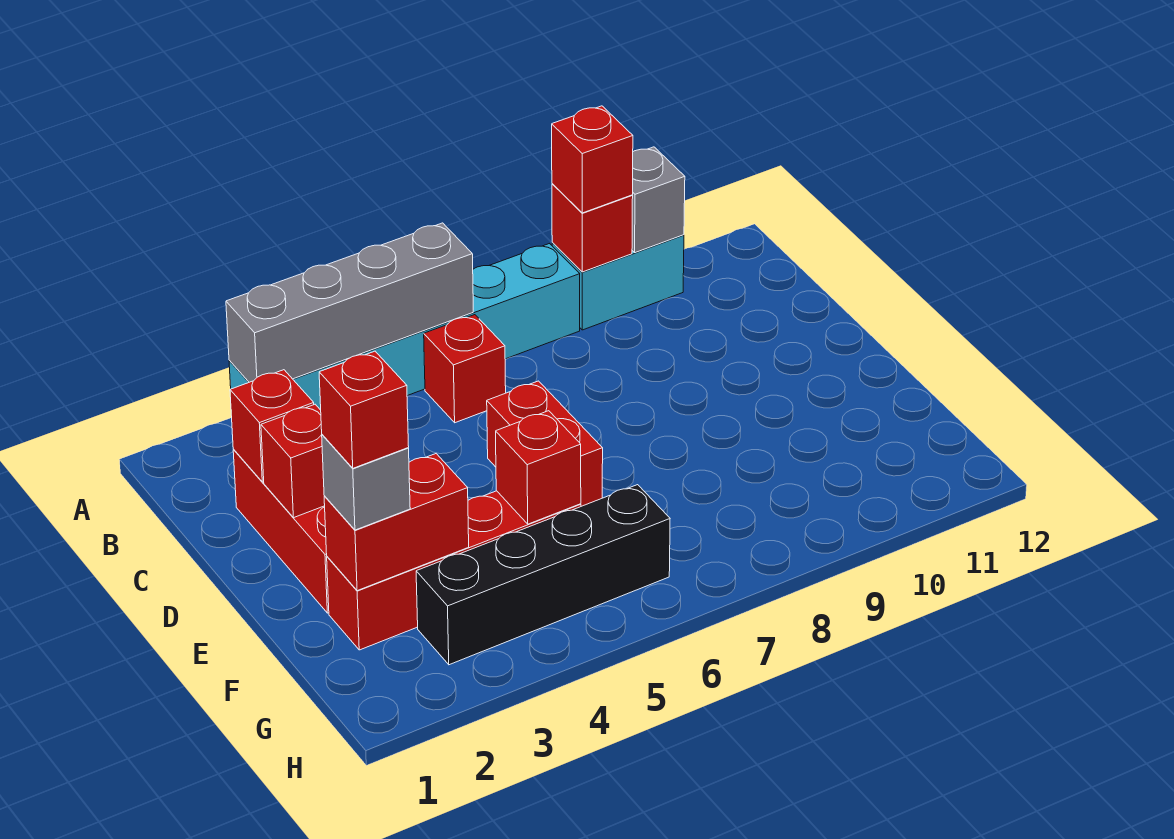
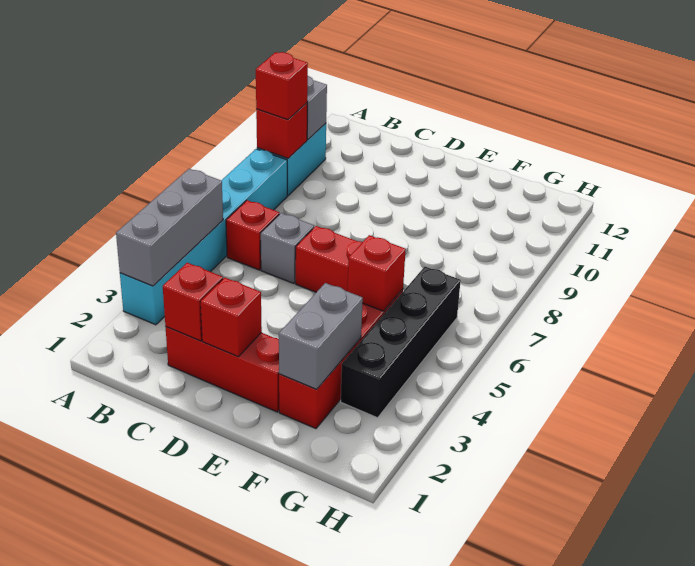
grey brick A3:A6 level 2 -> grey brick A3:A5 level 2
red brick F2:F3 level 2 -> grey brick F2:F3 level 2
grey brick F2 level 3 -> grey brick C6 level 1
red brick F2 level 4 -> none

